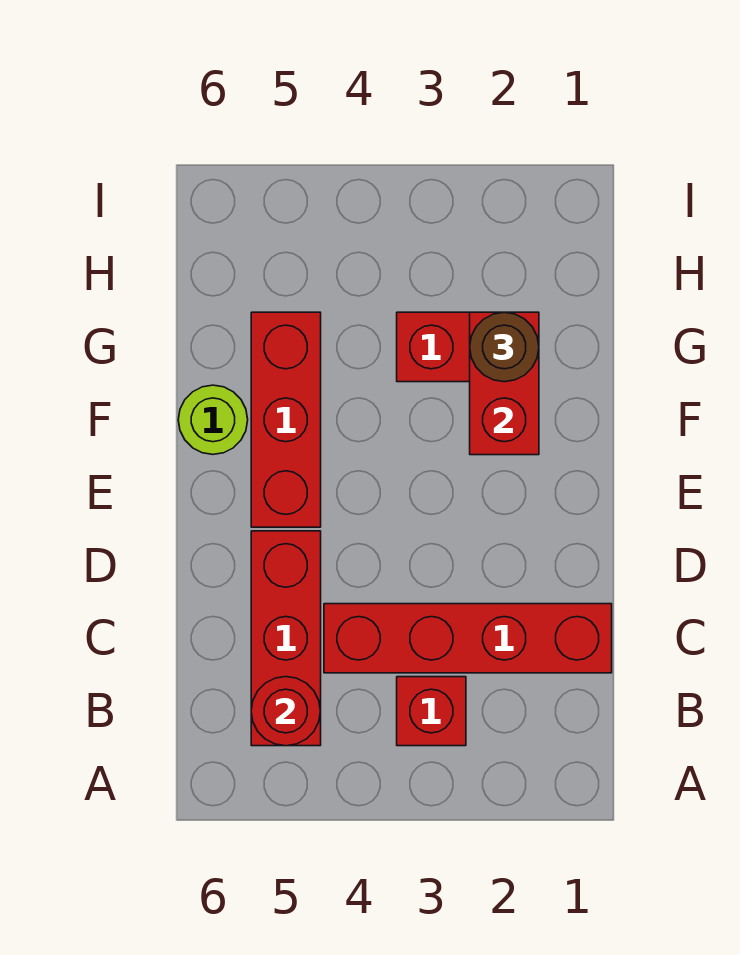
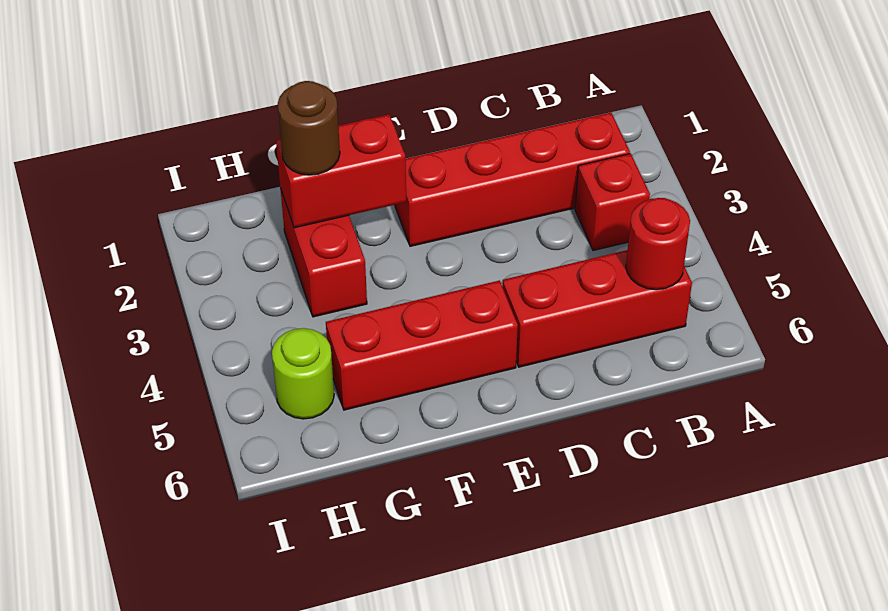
red brick C1:C4 level 1 -> red brick B2:E2 level 1
lime round brick F6 level 1 -> lime round brick H5 level 1

